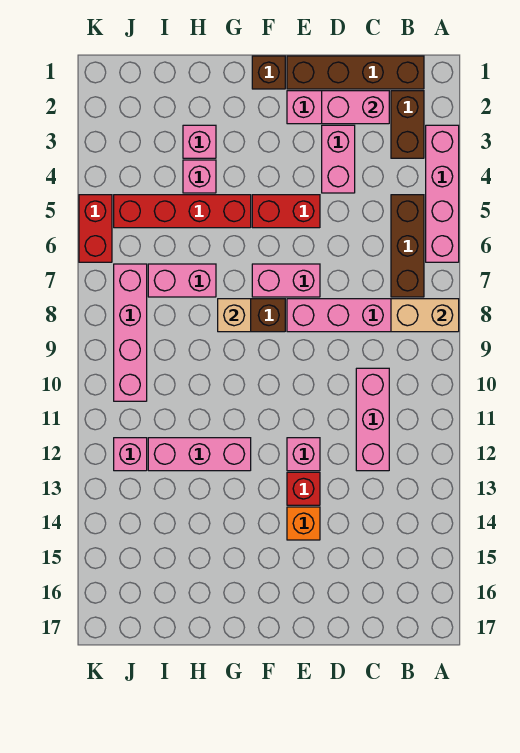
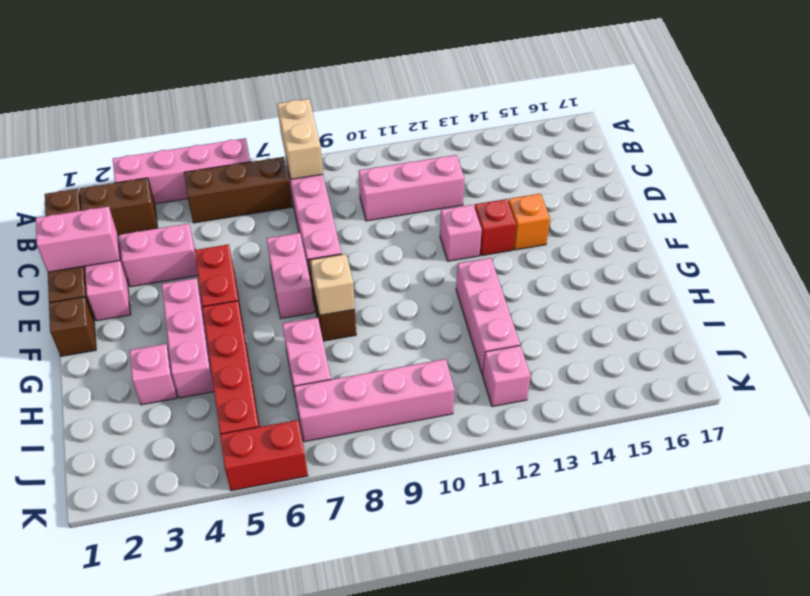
pink brick C2:D2 level 2 -> pink brick D1:D2 level 2
pink brick H4 level 1 -> pink brick F4:H4 level 1

